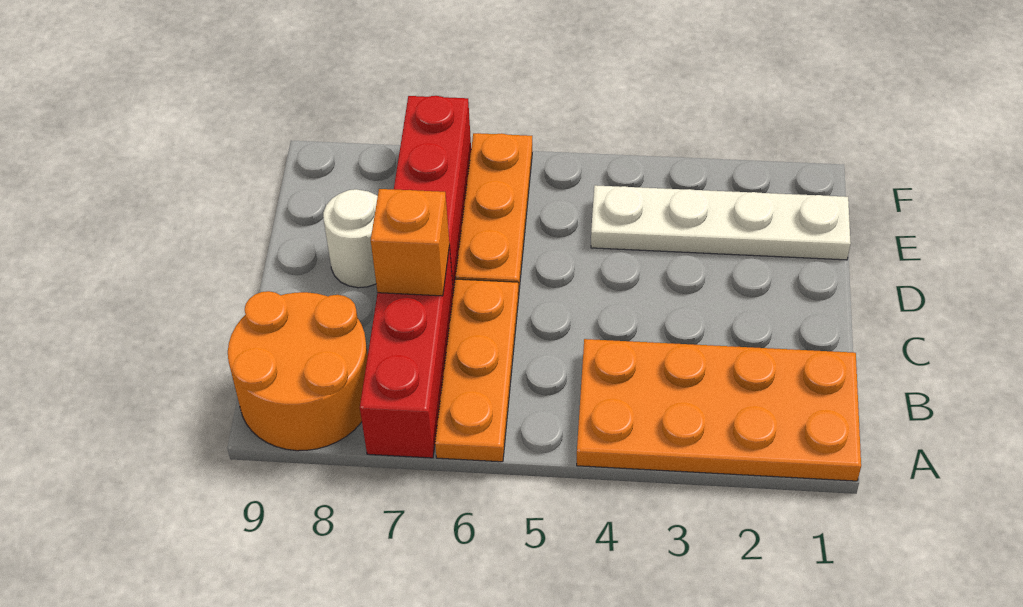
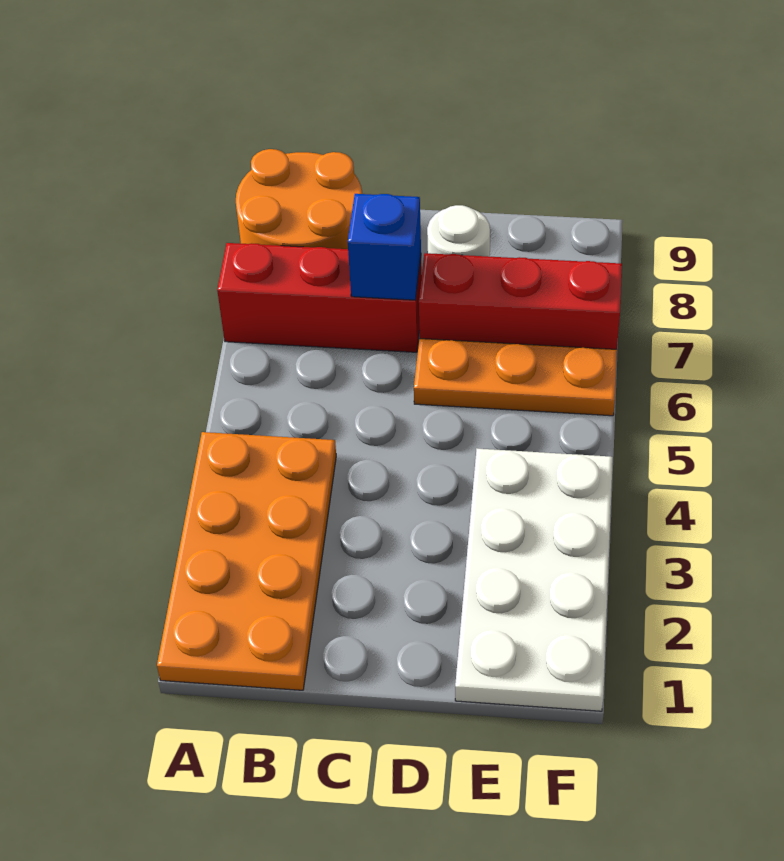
orange plate A6:C6 level 1 -> none
orange brick C7 level 2 -> blue brick C7 level 2
white plate E1:E4 level 1 -> white plate E1:F4 level 1

